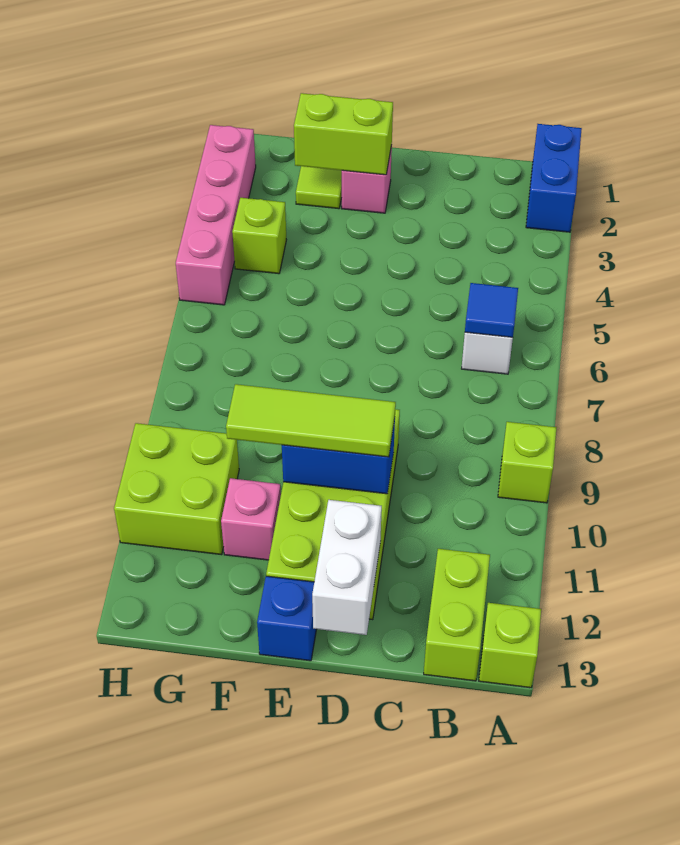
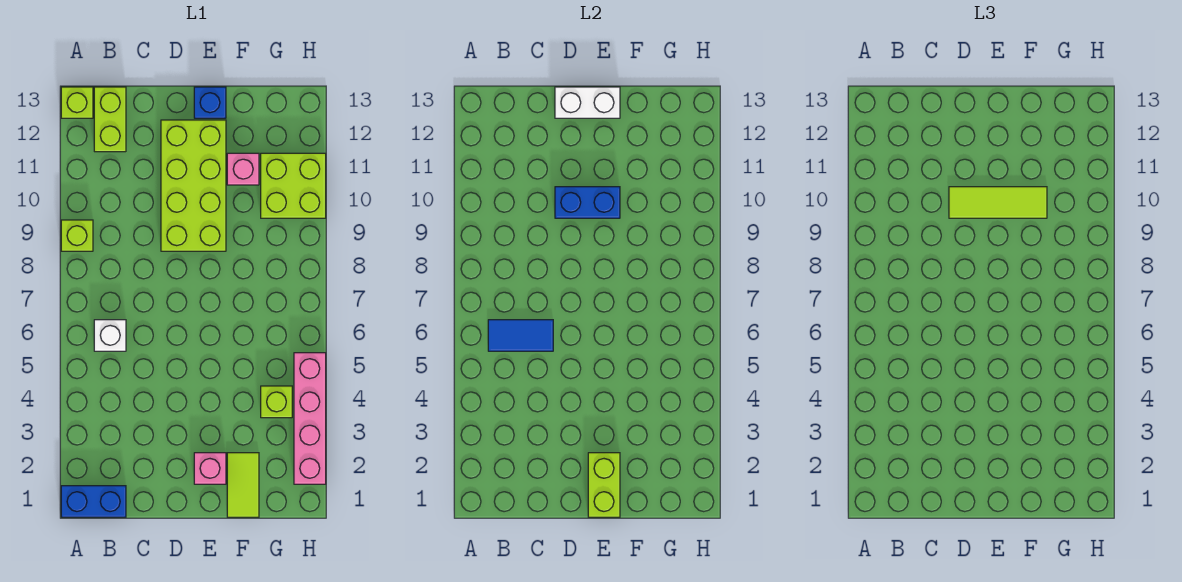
blue brick A1:A2 level 1 -> blue brick A1:B1 level 1
blue tile B6 level 2 -> blue tile B6:C6 level 2
white brick D12:D13 level 2 -> white brick D13:E13 level 2
lime brick E2:F2 level 2 -> lime brick E1:E2 level 2

